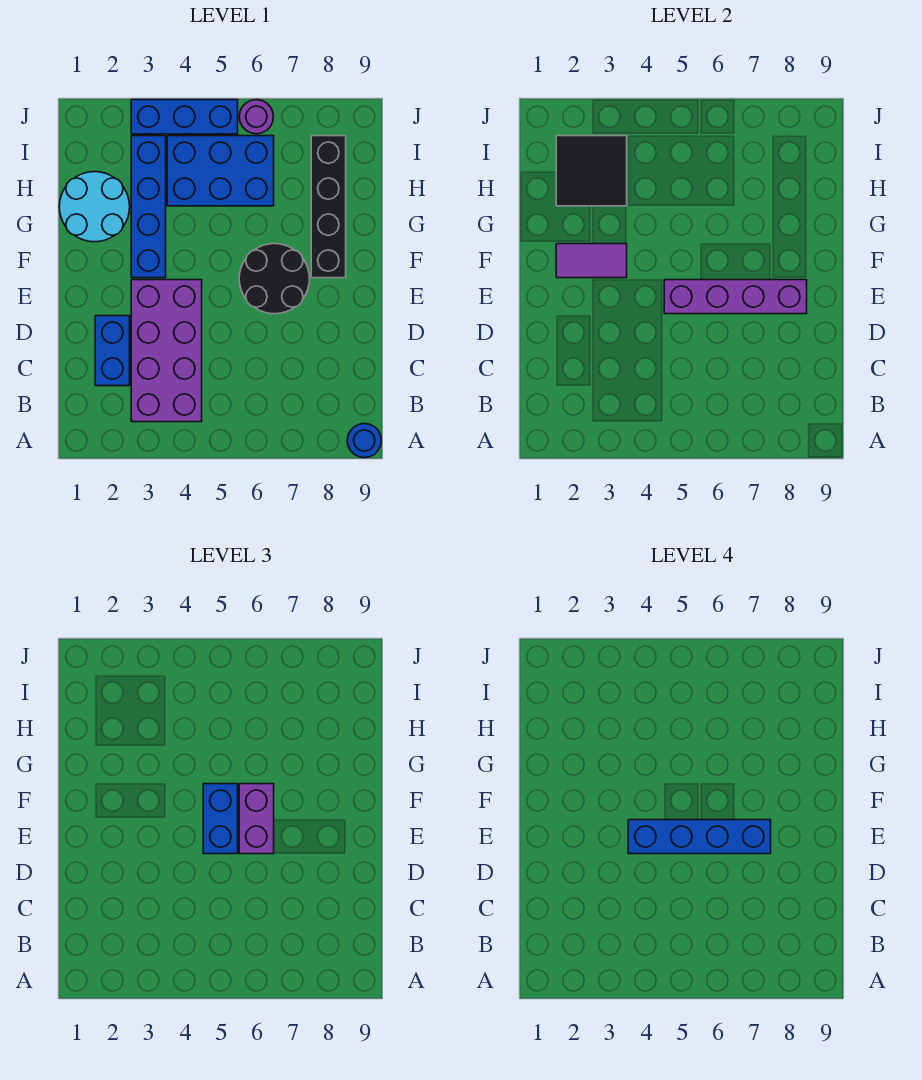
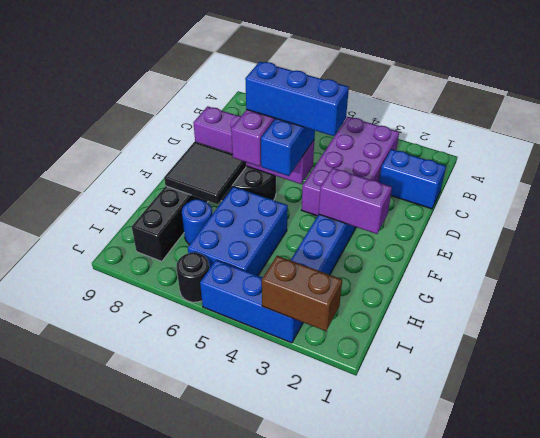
blue round brick A9 level 1 -> blue round brick H7 level 1
blue brick C2:D2 level 1 -> blue brick C1:C2 level 1
blue brick E4:E7 level 4 -> blue brick E4:E6 level 4
purple tile F2:F3 level 2 -> purple brick F2:F3 level 2
cyan round brick G1:H2 level 1 -> none
black tile H2:I3 level 2 -> black tile F7:G8 level 2
blue brick H4:I6 level 1 -> blue brick G5:I6 level 1
none -> brown brick J2:J3 level 2
purple round brick J6 level 1 -> black round brick J6 level 1

